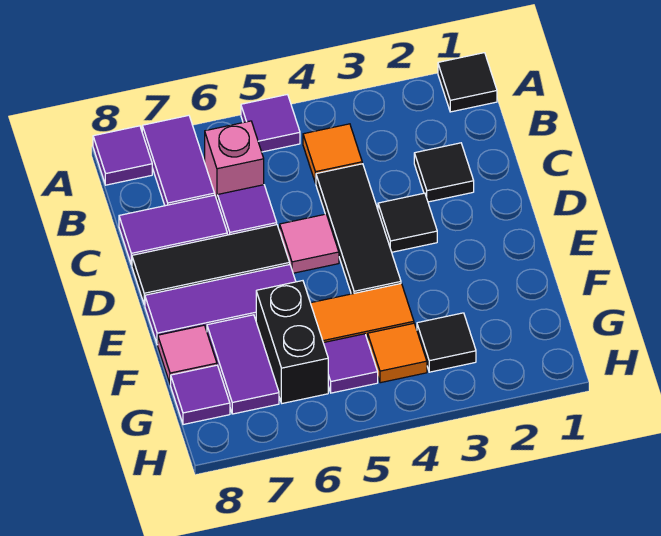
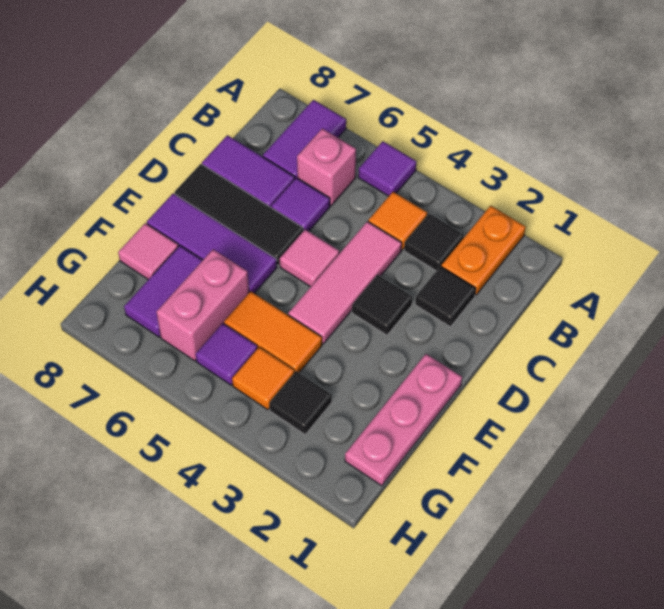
black tile A1 level 1 -> black tile B3 level 1
none -> orange plate A2:B2 level 1
purple tile A8 level 1 -> none
black tile C4:E4 level 1 -> pink tile C4:E4 level 1
none -> pink plate E1:G1 level 1
black brick F6:G6 level 1 -> pink brick F6:G6 level 1
purple tile G8 level 1 -> none

